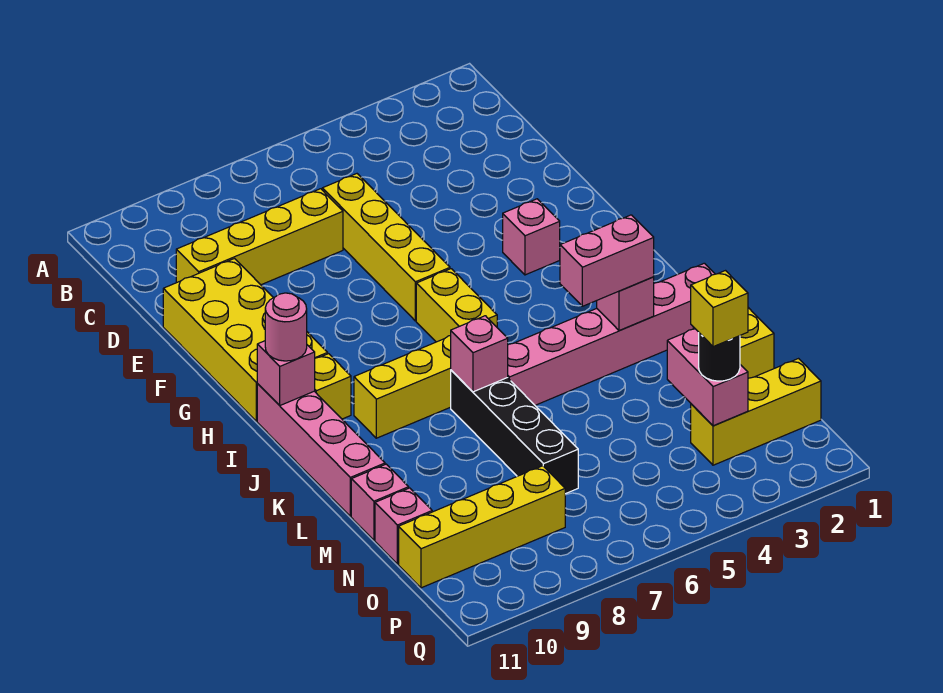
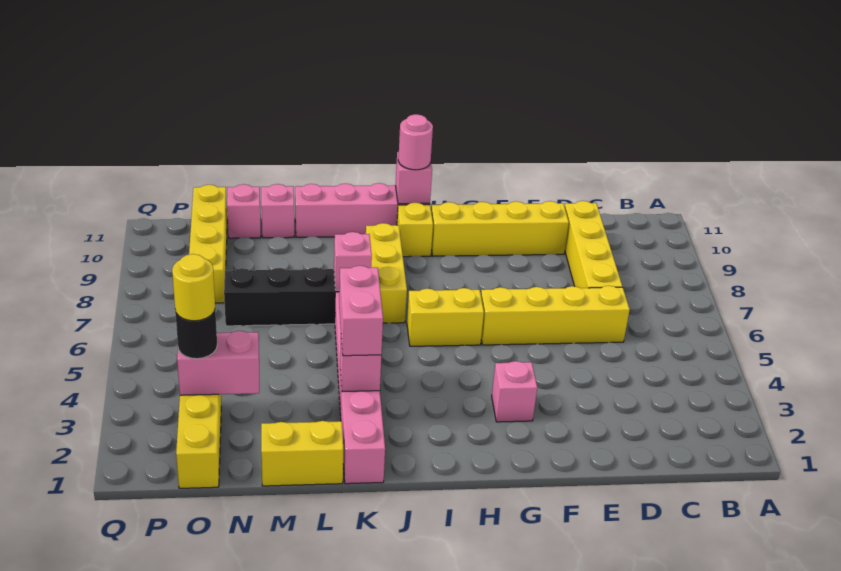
yellow brick E10:H11 level 1 -> yellow brick E10:H10 level 1
yellow brick O3 level 4 -> yellow round brick O3 level 4

